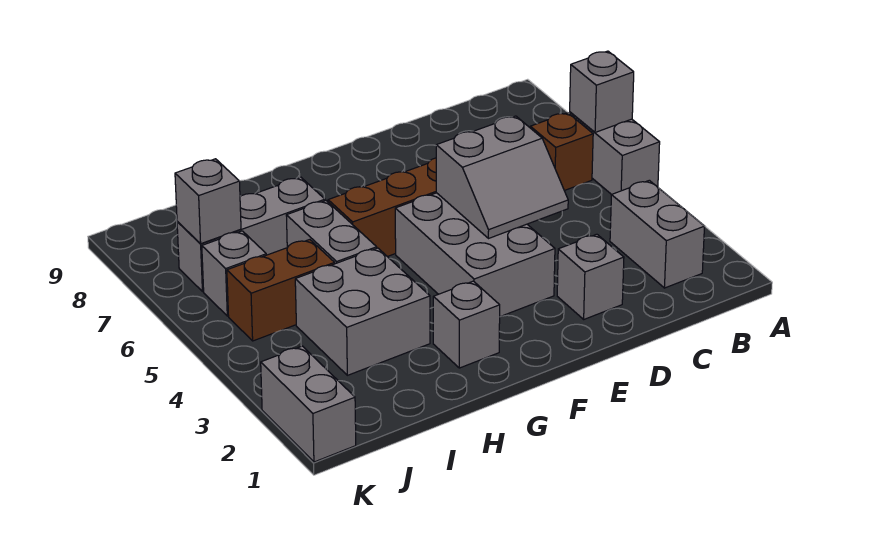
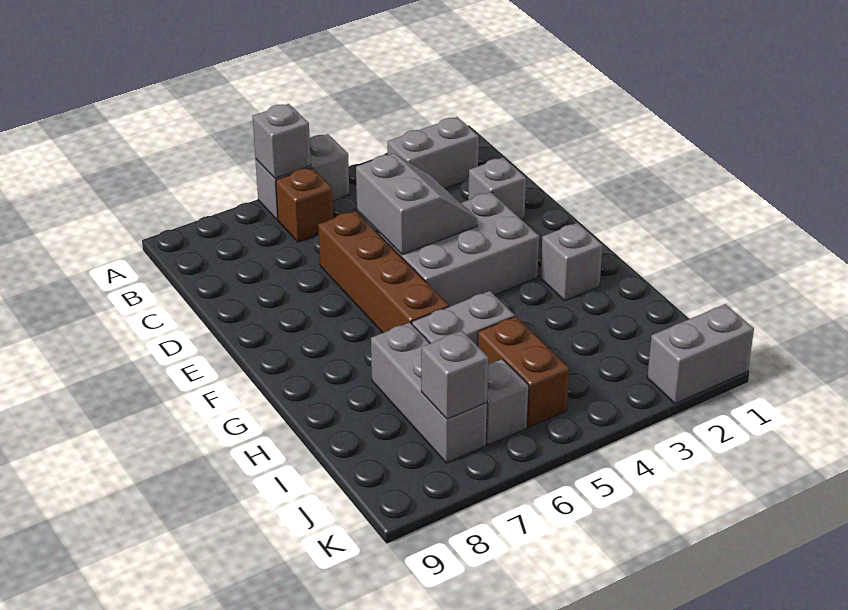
grey brick H3:I4 level 1 -> none

